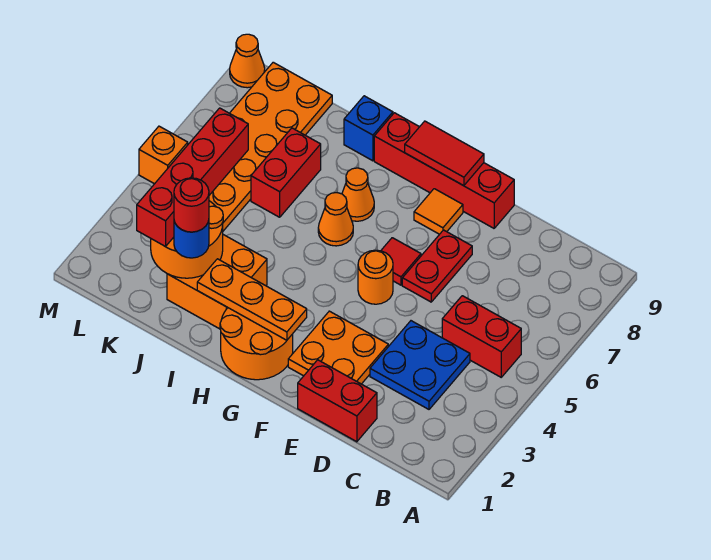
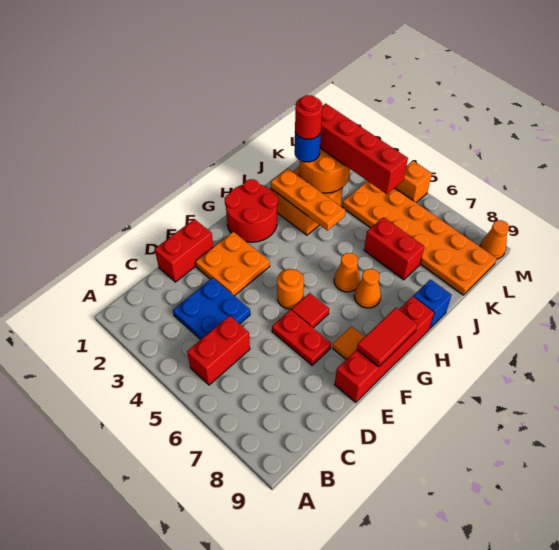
orange round brick G1:H2 level 1 -> red round brick G1:H2 level 1
orange plate G2:I2 level 2 -> orange plate I2:I4 level 2

